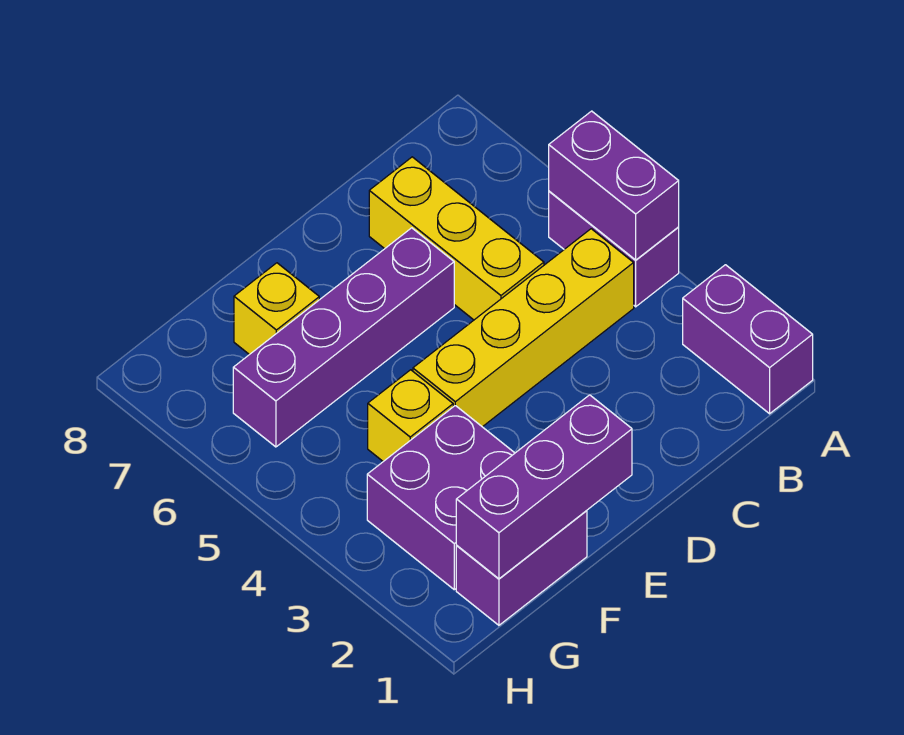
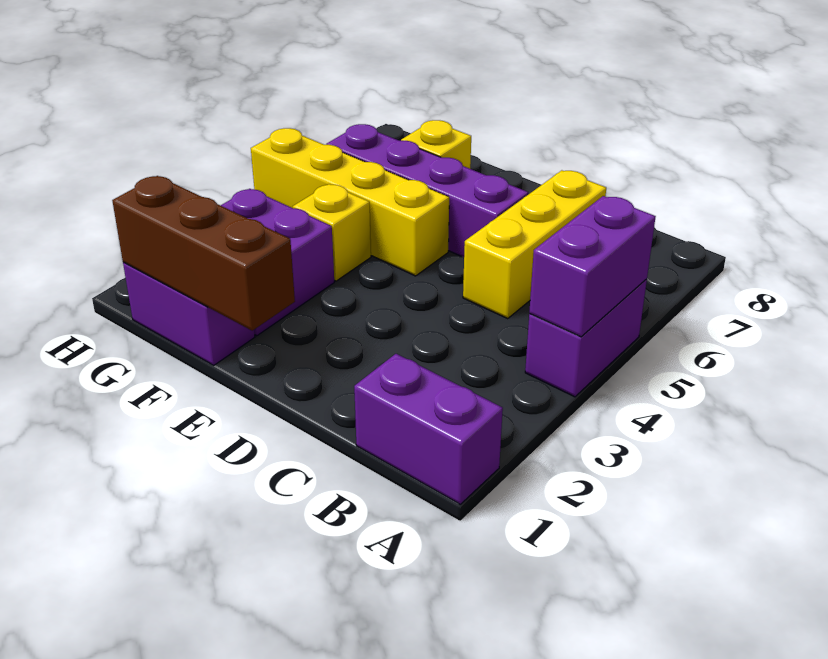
purple brick A1:A2 level 1 -> purple brick A1:B1 level 1
yellow brick B4:E4 level 1 -> yellow brick E5:H5 level 1
purple brick E1:G1 level 2 -> brown brick E1:G1 level 2

